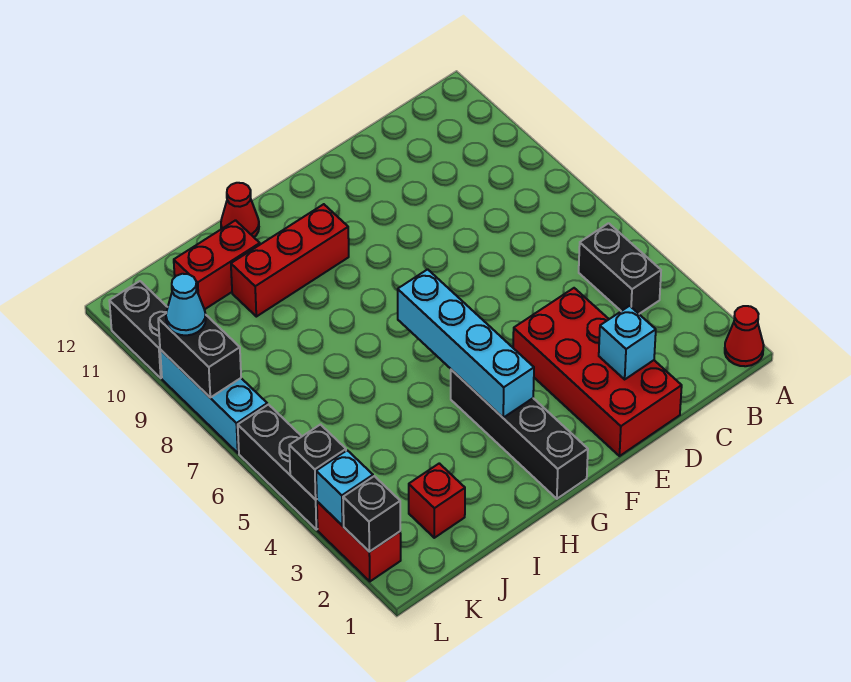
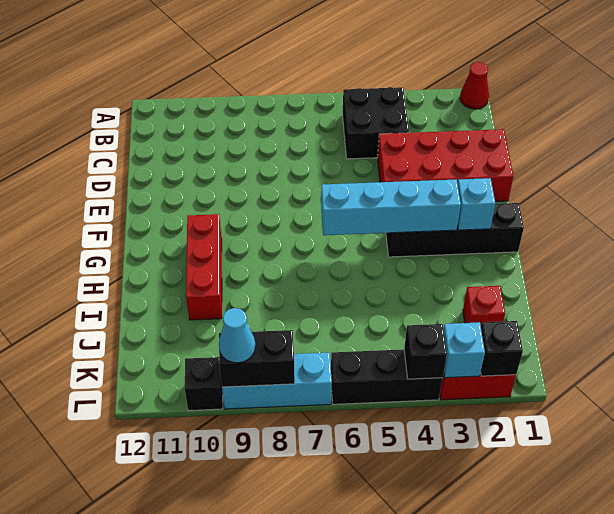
black brick B4:B5 level 1 -> black brick B4:C5 level 1
cyan brick D2 level 2 -> cyan brick G2 level 2
red cone H12 level 1 -> none
red brick I11:J11 level 1 -> none
black brick L10:L11 level 1 -> black brick L10 level 1

